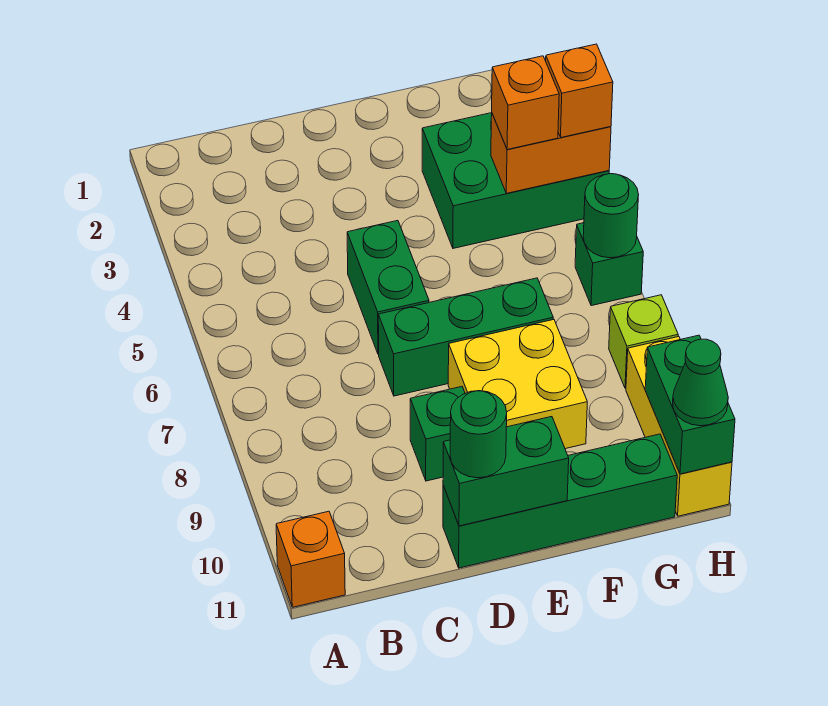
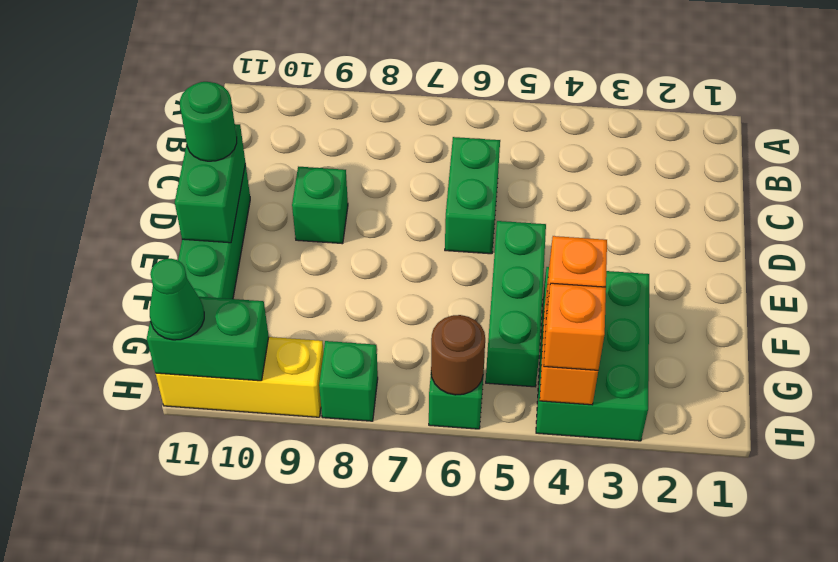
orange brick A11 level 1 -> none
green brick D5:D6 level 1 -> green brick C6:D6 level 1
green brick D7:F7 level 1 -> green brick E5:G5 level 1
yellow brick E8:F9 level 1 -> none
green round brick H6 level 2 -> brown round brick H6 level 2
lime brick H8 level 1 -> green brick H8 level 1

